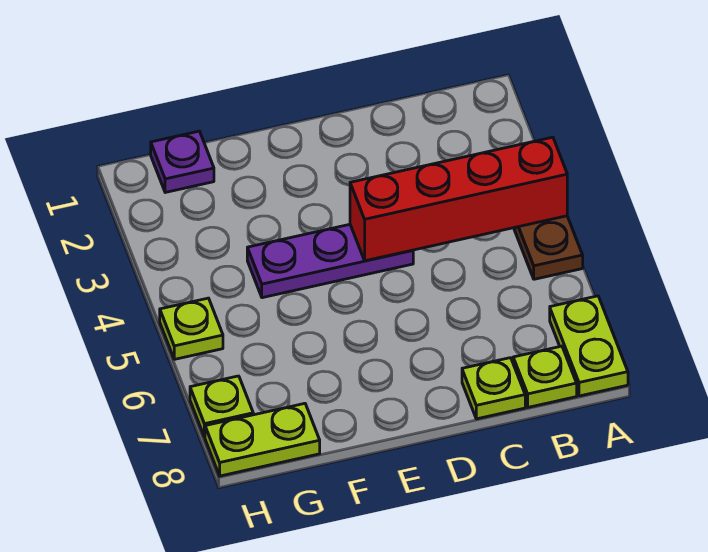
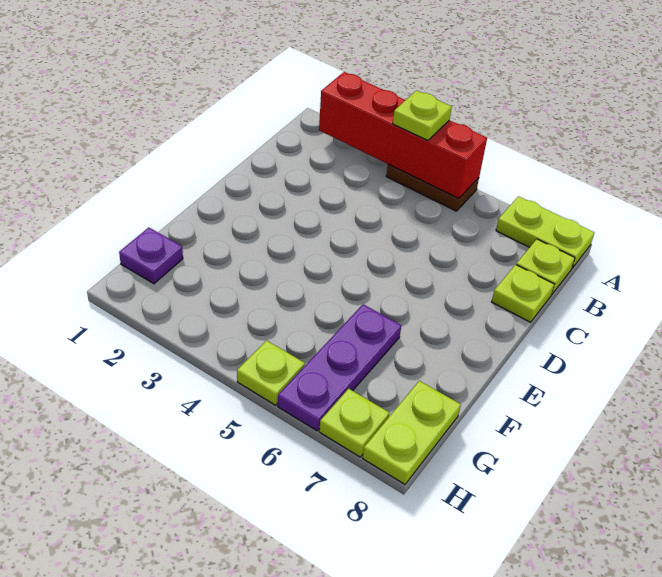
red brick A4:D4 level 2 -> red brick A2:A5 level 2
none -> lime plate A4 level 3
purple plate D4:F4 level 1 -> purple plate F6:H6 level 1

